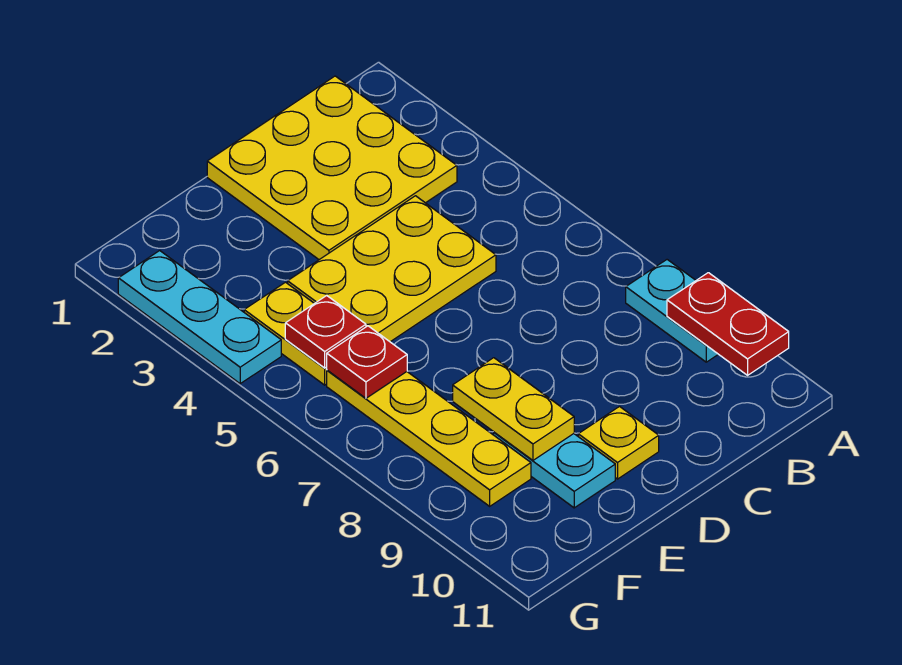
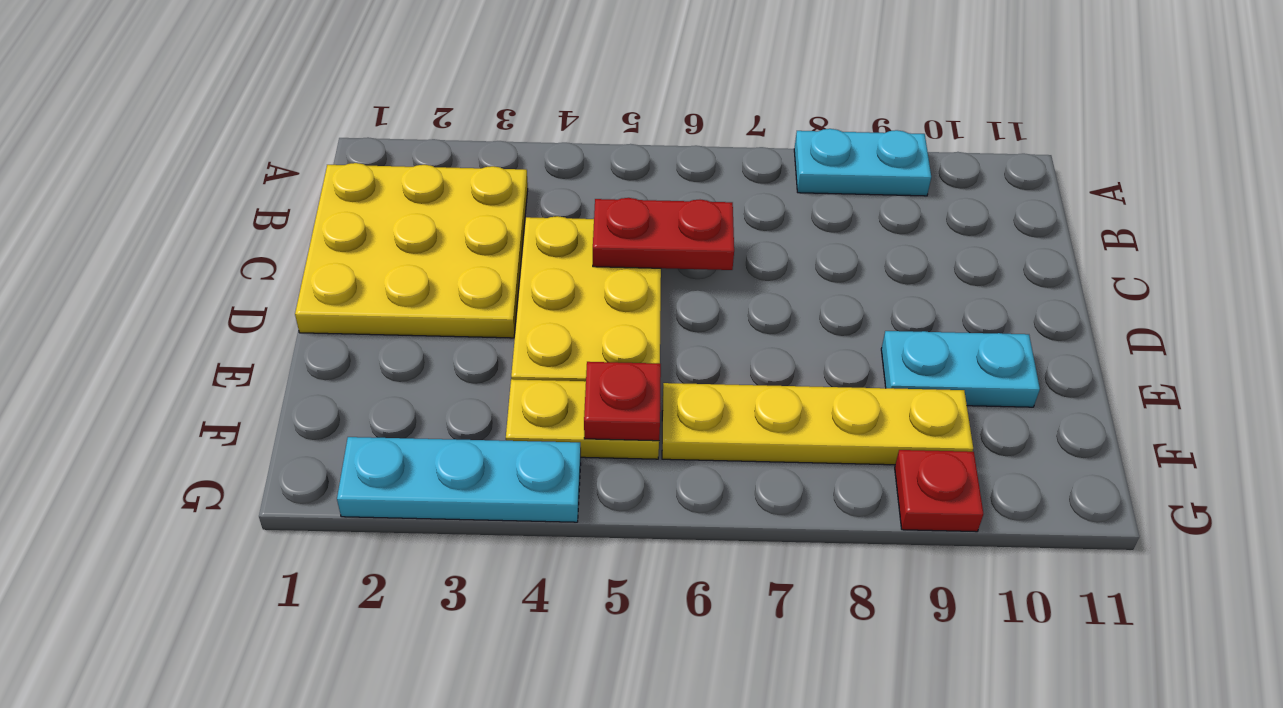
red plate A9:A10 level 2 -> red plate C5:C6 level 2
yellow plate D10 level 1 -> none
yellow plate E8:E9 level 2 -> none
red plate F6 level 2 -> red plate G9 level 1

